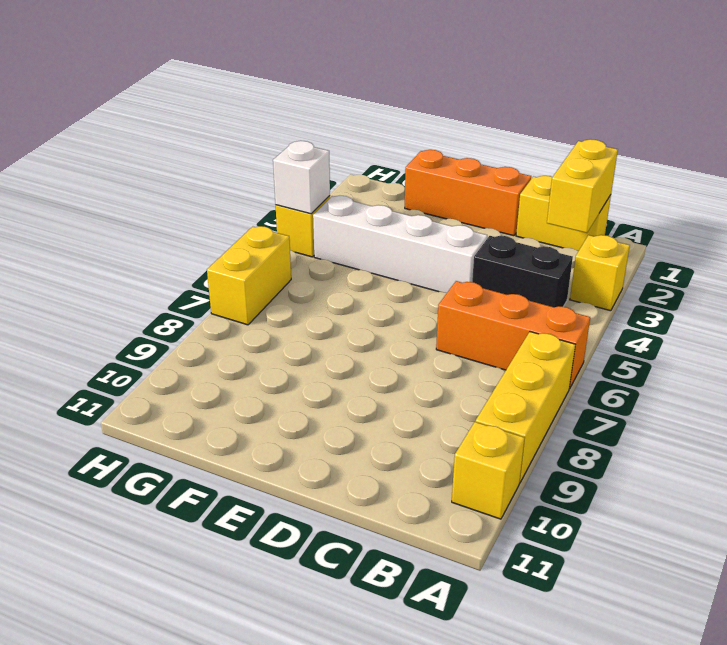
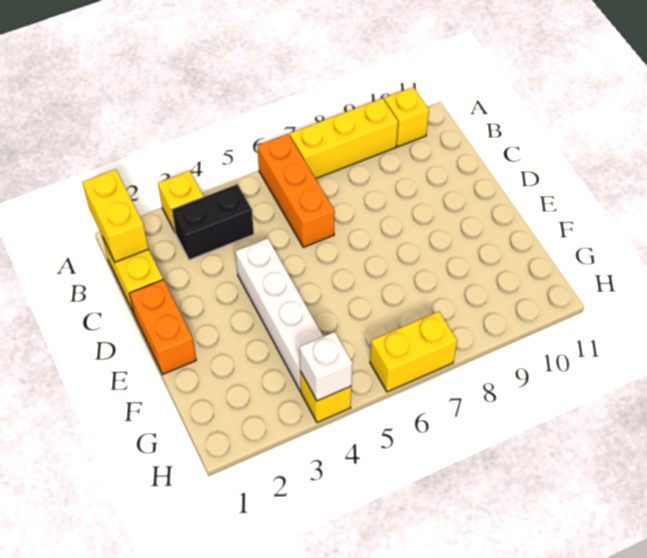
yellow brick B1:B2 level 2 -> yellow brick A1:B1 level 2
black brick B4:C4 level 1 -> black brick B3:B4 level 1
orange brick D1:F1 level 1 -> orange brick D1:E1 level 1

